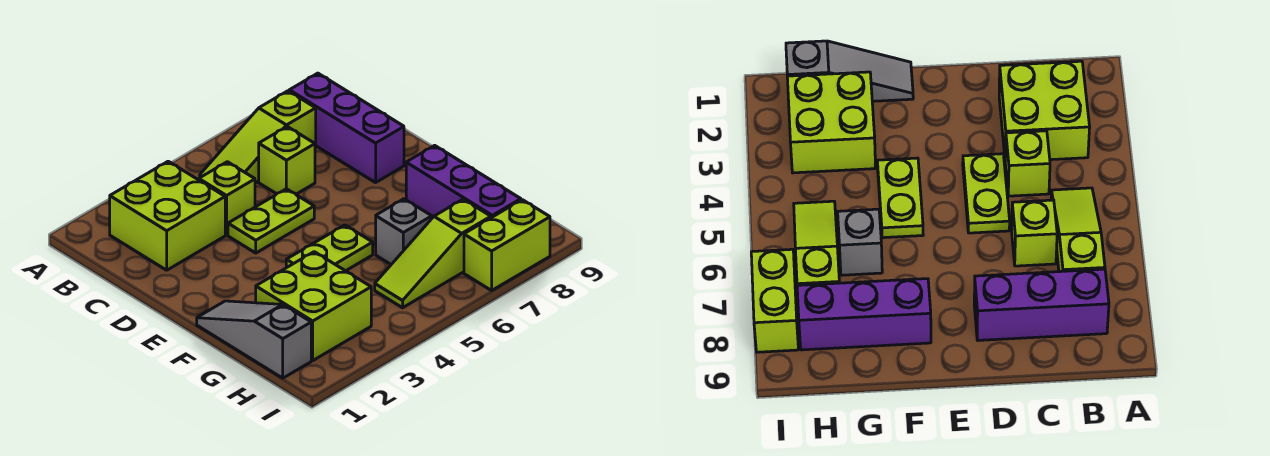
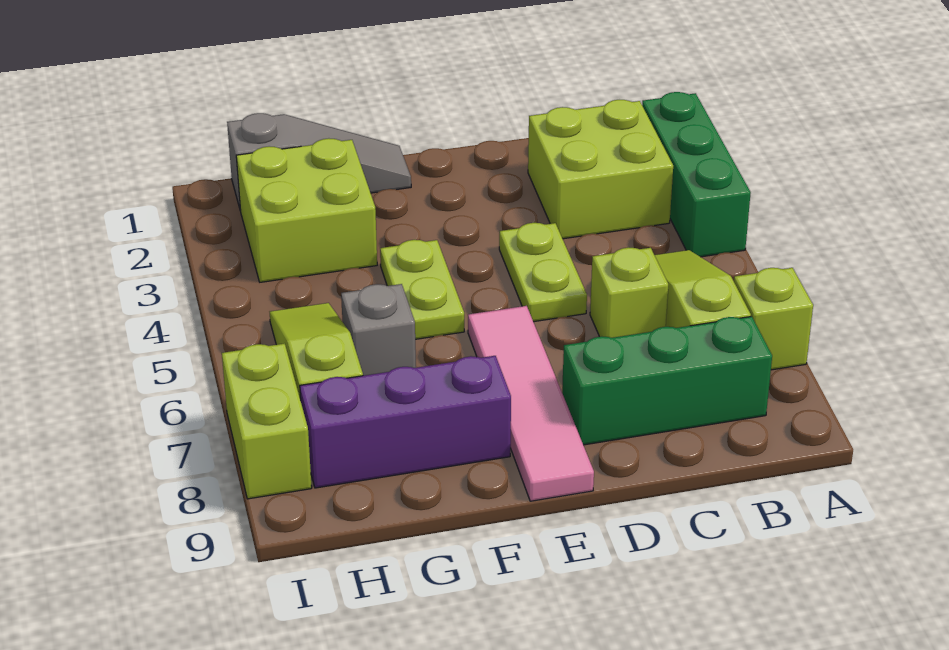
none -> green brick A2:A4 level 1
purple brick B8:D8 level 1 -> green brick B8:D8 level 1
lime brick C4 level 1 -> lime brick A7 level 1
none -> pink tile E6:E9 level 1

